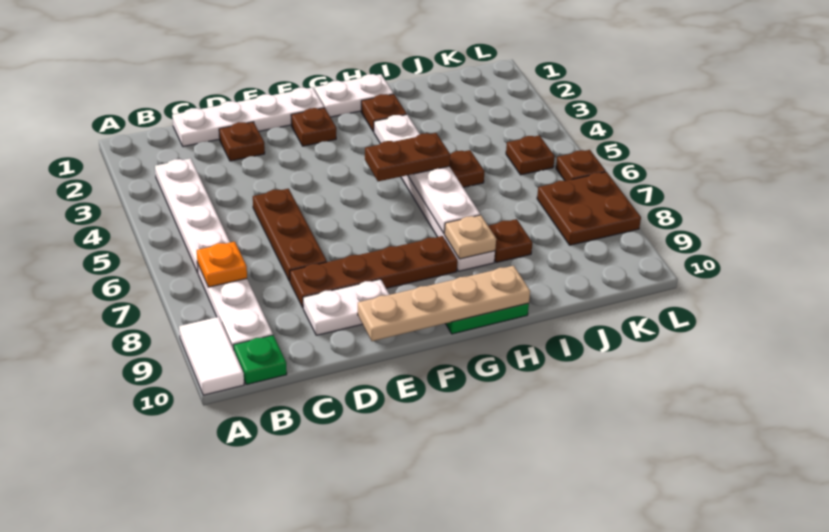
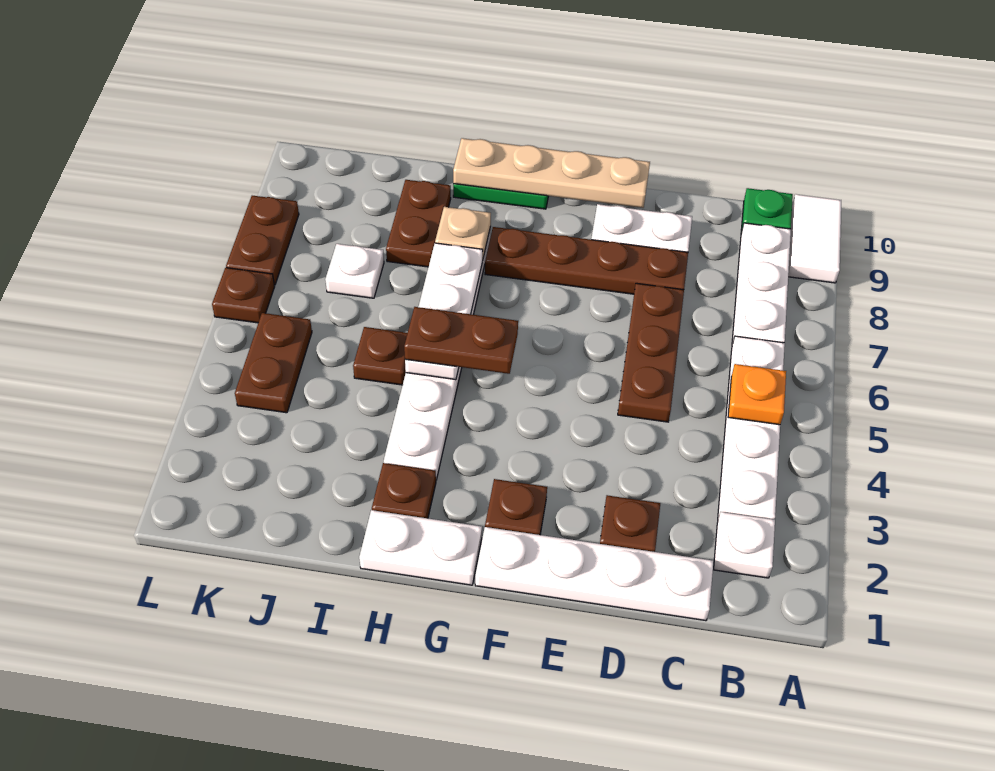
none -> white plate B2 level 1
orange plate B7 level 2 -> orange plate B5 level 2
brown plate I8 level 1 -> brown plate I8:I9 level 1
none -> white plate J7 level 1
brown plate K5 level 1 -> brown plate K4:K5 level 1
brown plate K7:L8 level 1 -> brown plate L7:L8 level 1

